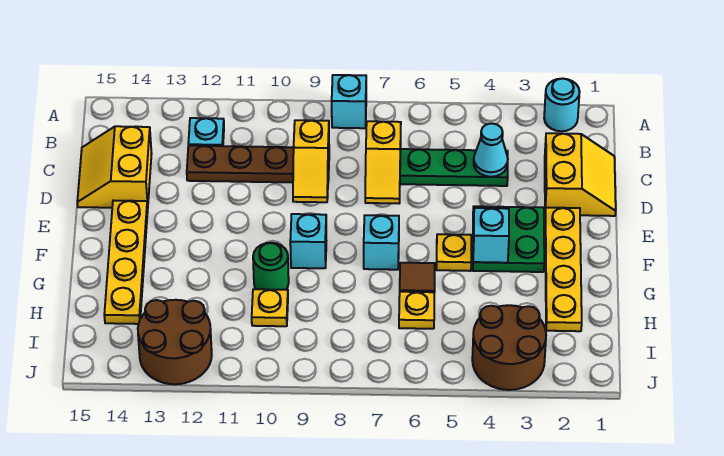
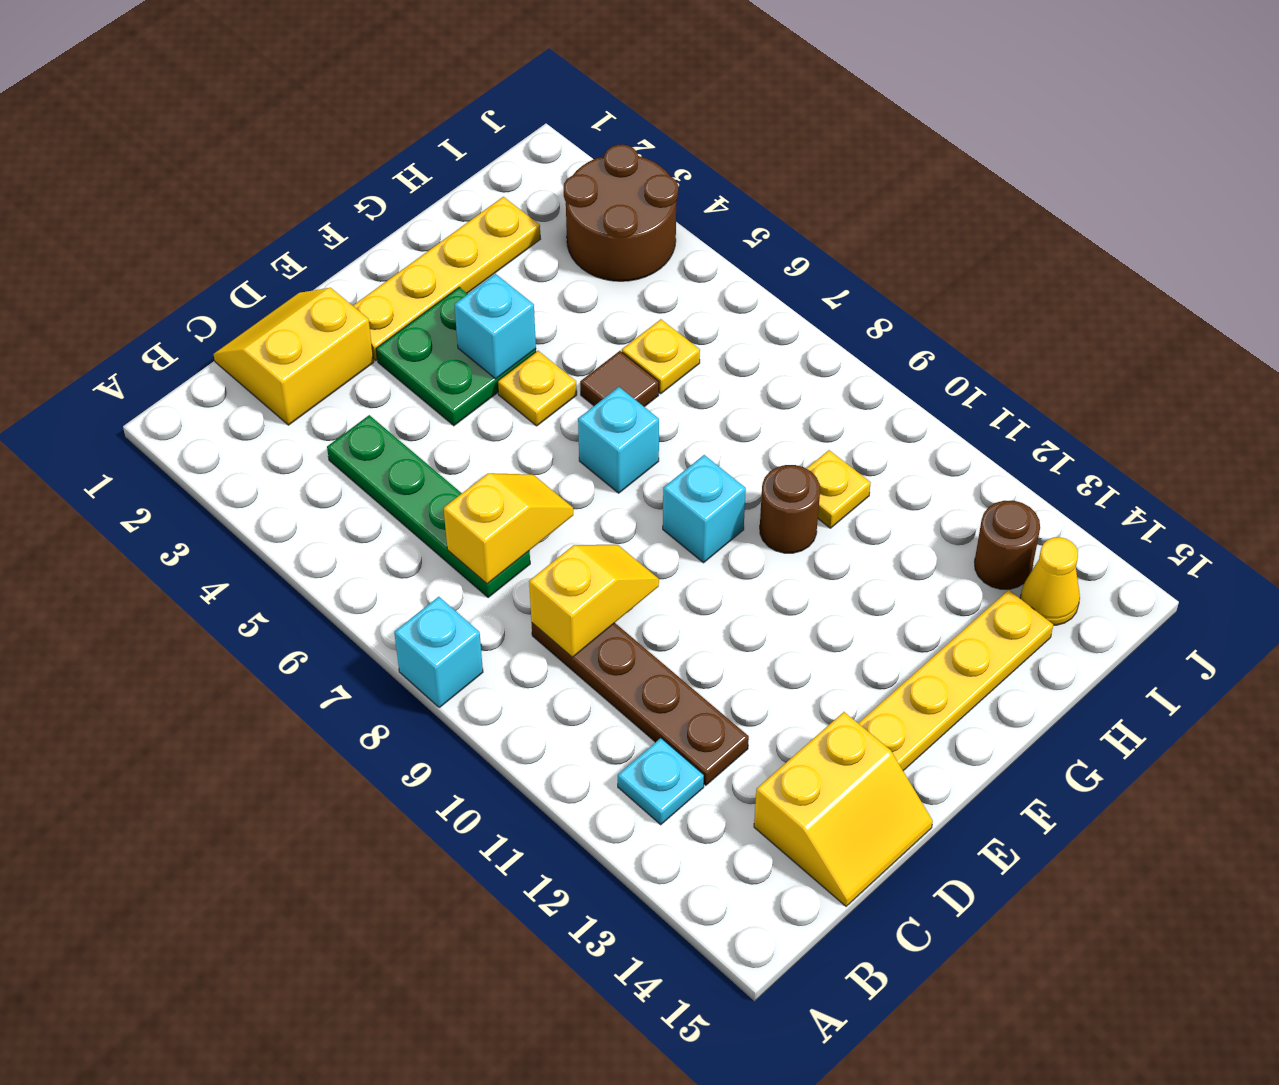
cyan round brick A2 level 1 -> none
cyan cone C4 level 2 -> none
green round brick G10 level 1 -> brown round brick G10 level 1
brown round brick I12:J13 level 1 -> brown round brick I13 level 1
none -> yellow cone I14 level 1

